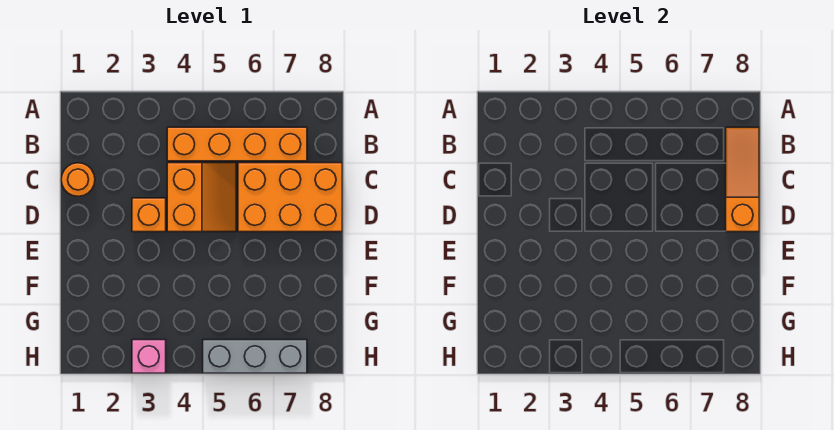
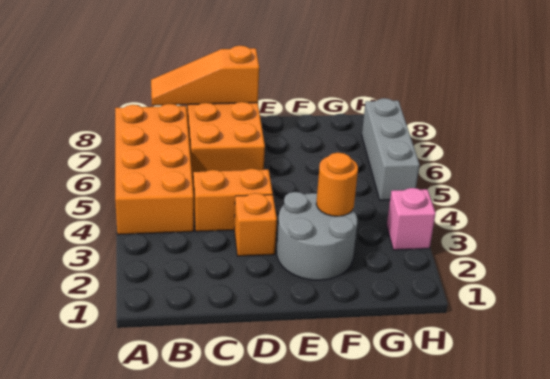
orange brick B4:B7 level 1 -> orange brick A4:B7 level 1
orange round brick C1 level 1 -> orange round brick F3 level 2
none -> grey round brick E2:F3 level 1

